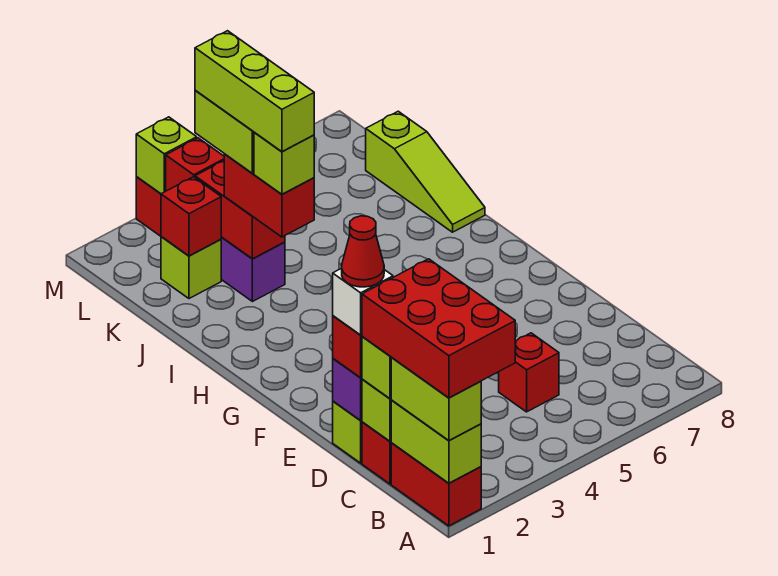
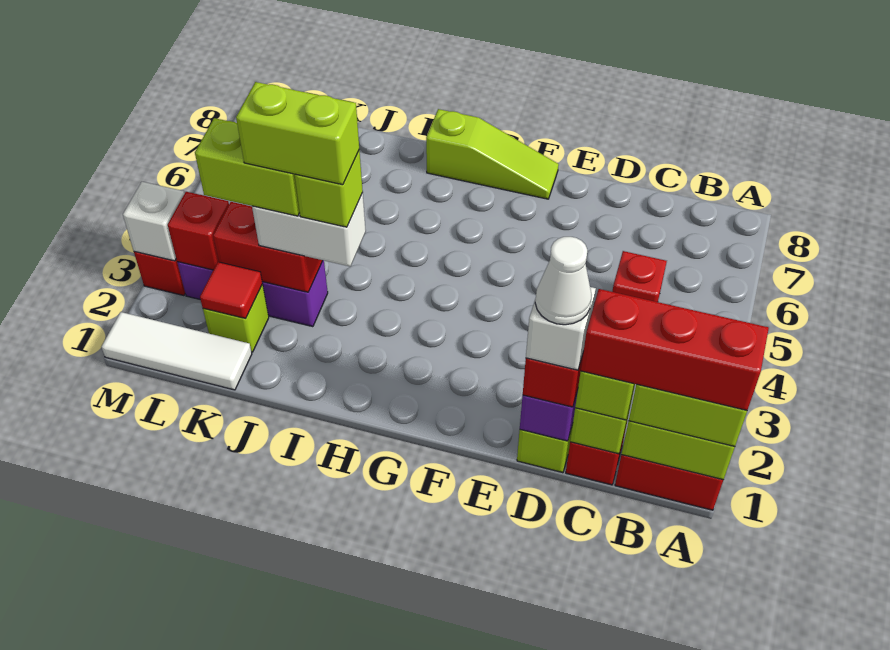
red brick A1:C2 level 4 -> red brick A1:C1 level 4
red cone D1 level 5 -> white cone D1 level 5
red brick I3:J3 level 3 -> white brick I3:J3 level 3
lime brick I3:K3 level 5 -> lime brick I3:J3 level 5
lime slope I8:K8 level 1 top K -> lime slope F8:H8 level 1 top H
none -> white tile K1:M1 level 1
red brick K2 level 2 -> red tile K2 level 2
lime brick M3 level 2 -> white brick M3 level 2

